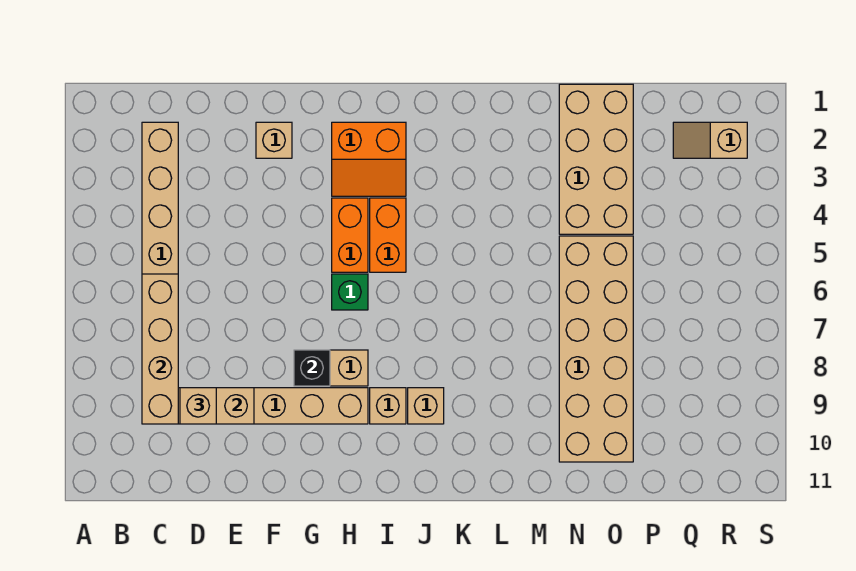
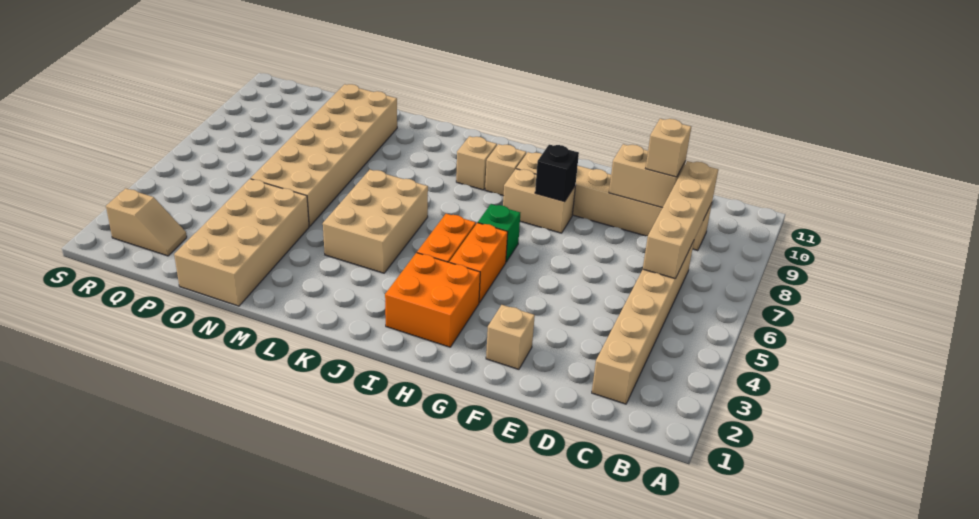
orange slope H2:I3 level 1 top 2 -> orange brick H2:I3 level 1
none -> tan brick K4:L6 level 1

